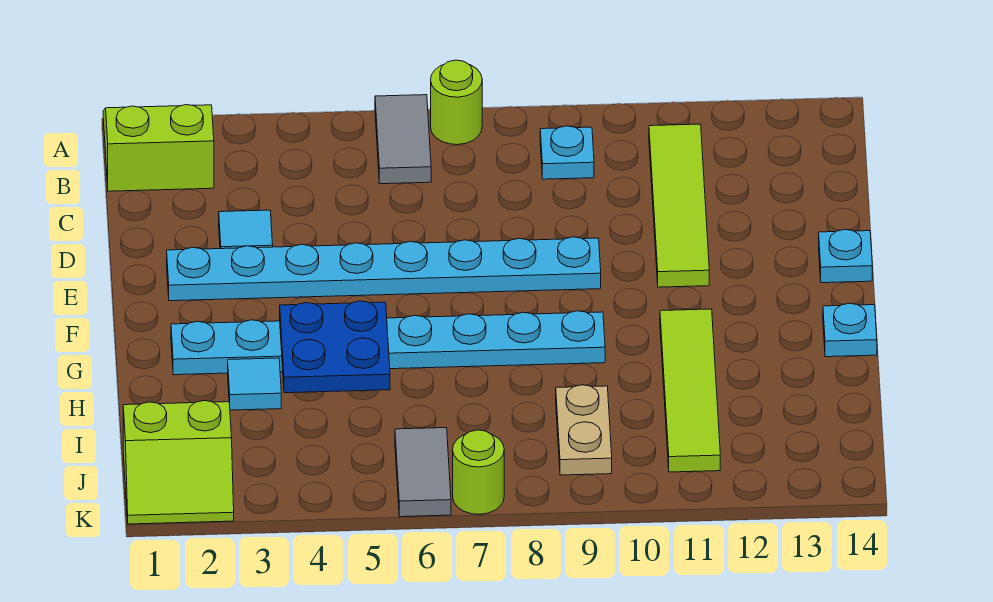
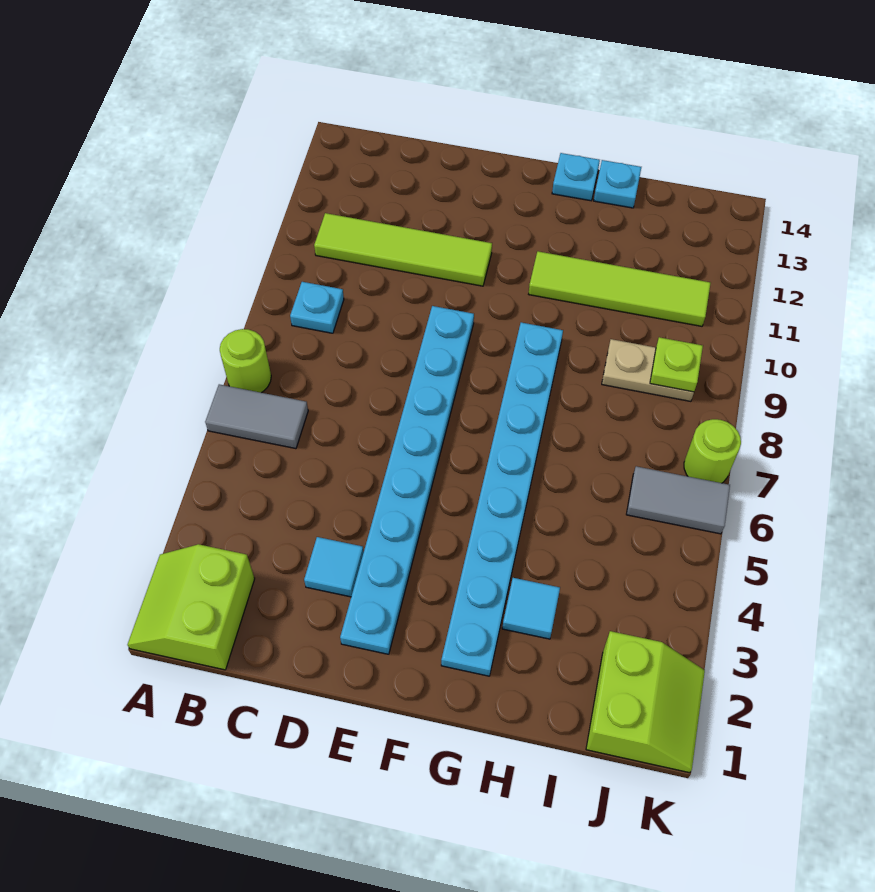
cyan plate E14 level 1 -> cyan plate H14 level 1
blue plate G4:H5 level 2 -> none
none -> lime plate J9 level 2

